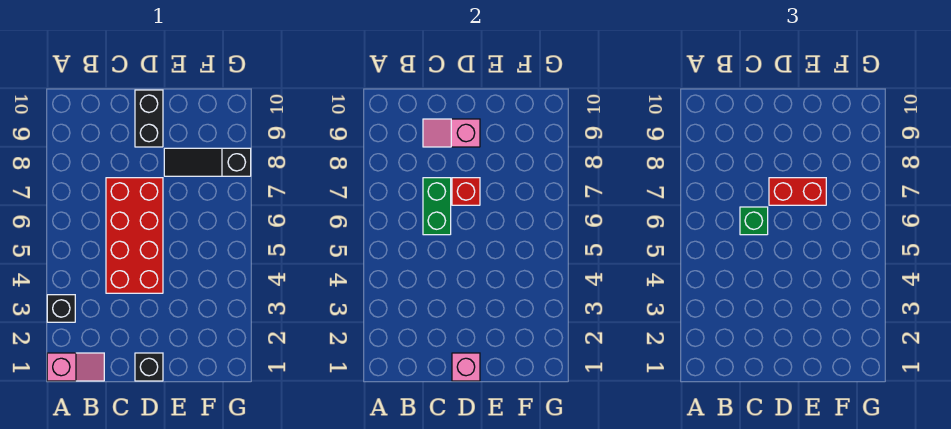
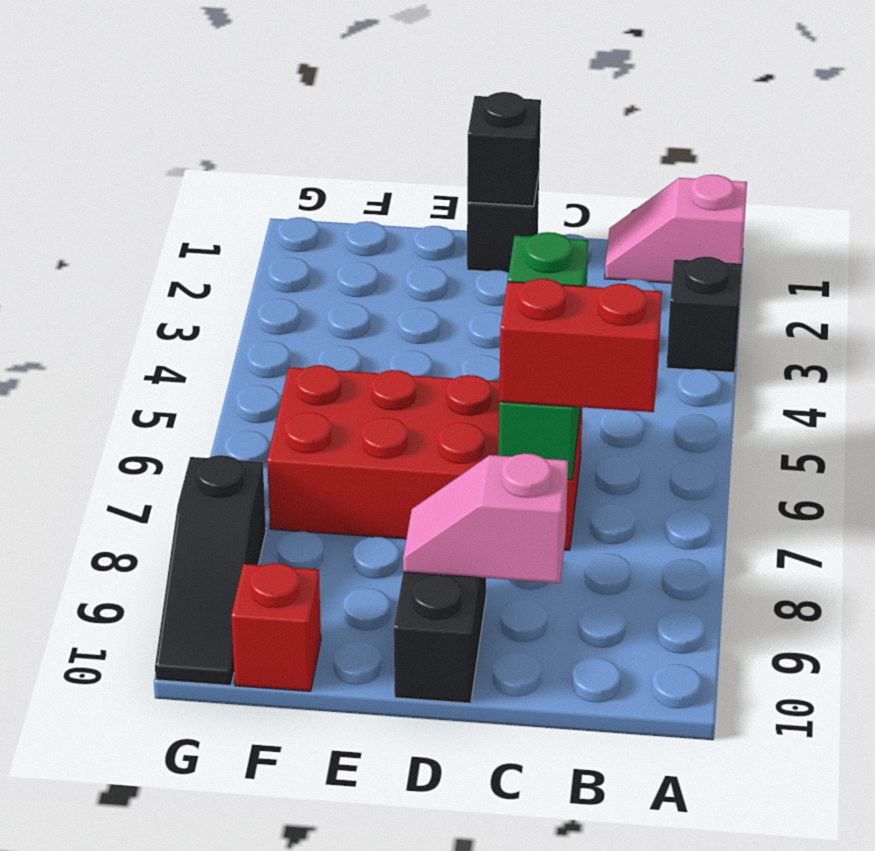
red brick C4:D7 level 1 -> red brick C6:F7 level 1
pink slope C9:D9 level 2 top D -> pink slope C9:D9 level 2 top C
pink brick D1 level 2 -> black brick D1 level 2
red brick D7 level 2 -> red brick F10 level 1
red brick D7:E7 level 3 -> red brick B7:C7 level 3
black slope E8:G8 level 1 top G -> black slope G8:G10 level 1 top 8

